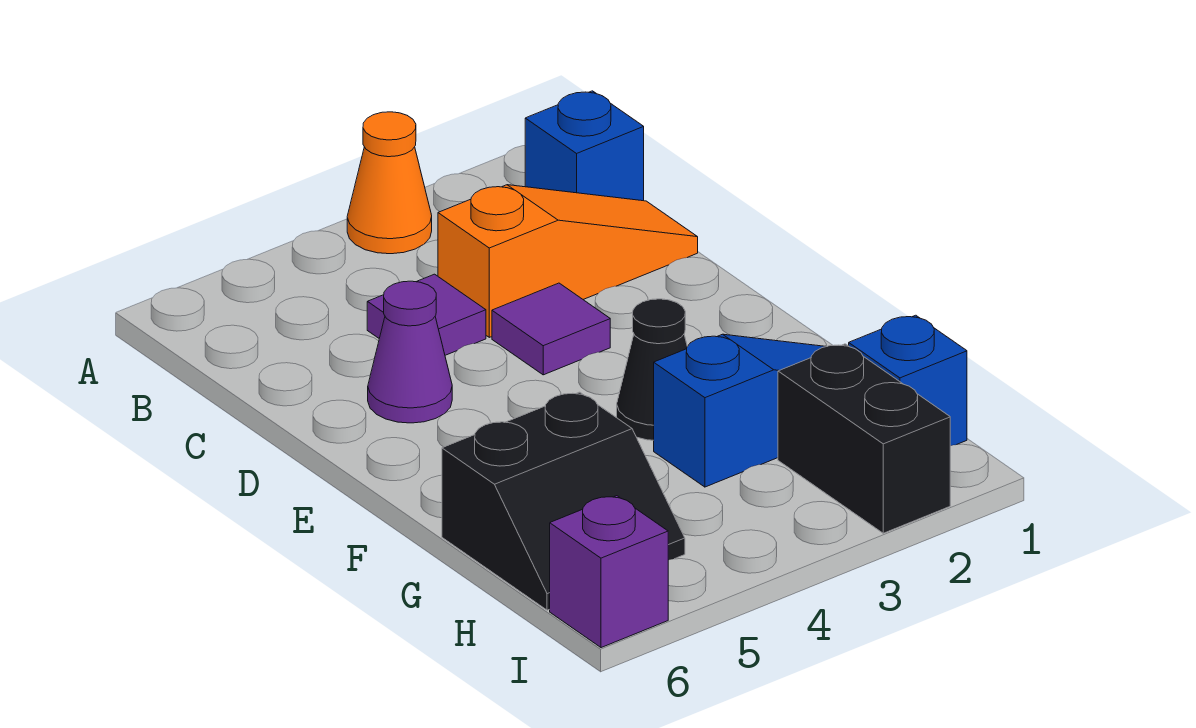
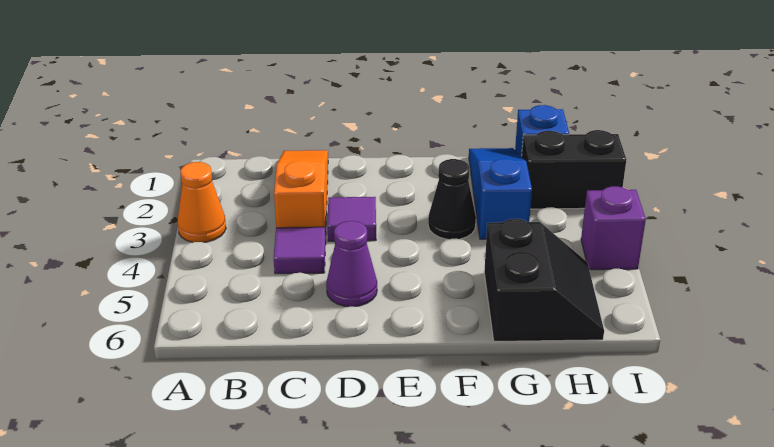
blue brick B1 level 1 -> none
purple brick I6 level 1 -> purple brick I4 level 1

